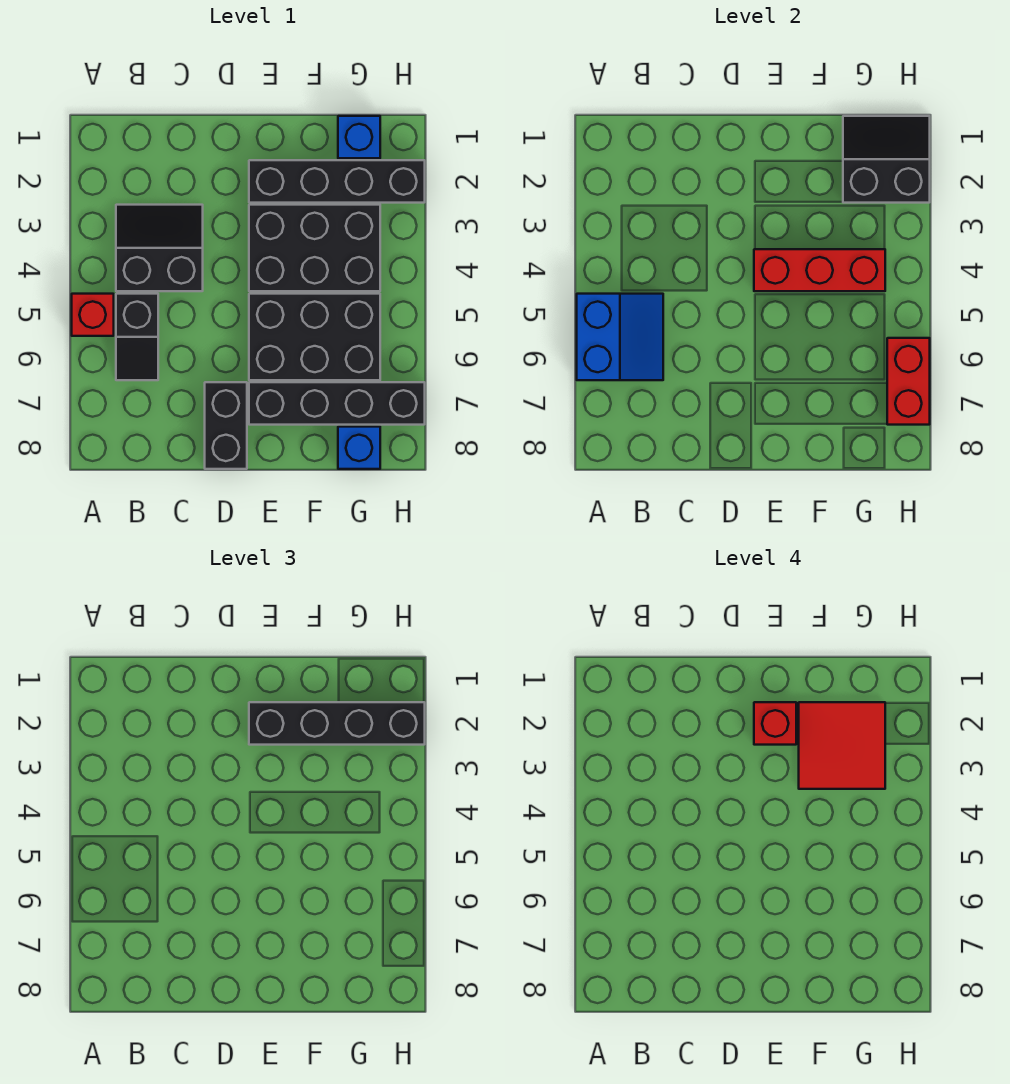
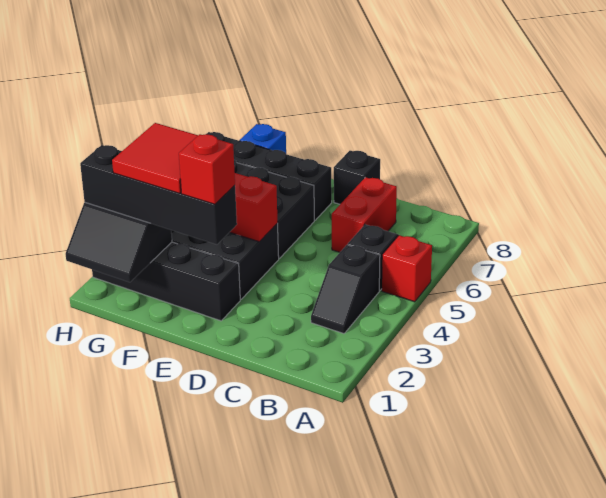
blue slope A5:B6 level 2 top A -> none
black slope B3:C4 level 1 top 4 -> black slope B3:B4 level 1 top 4
black brick D7:D8 level 1 -> black brick D8 level 1
blue brick G1 level 1 -> none
red brick H6:H7 level 2 -> red brick C6:C7 level 1

